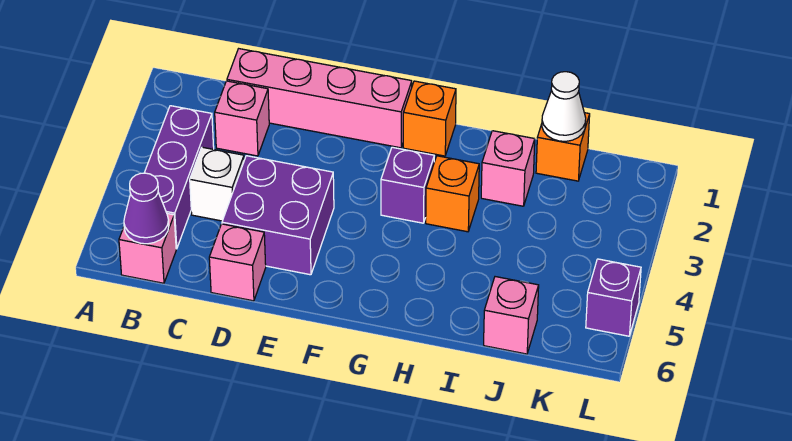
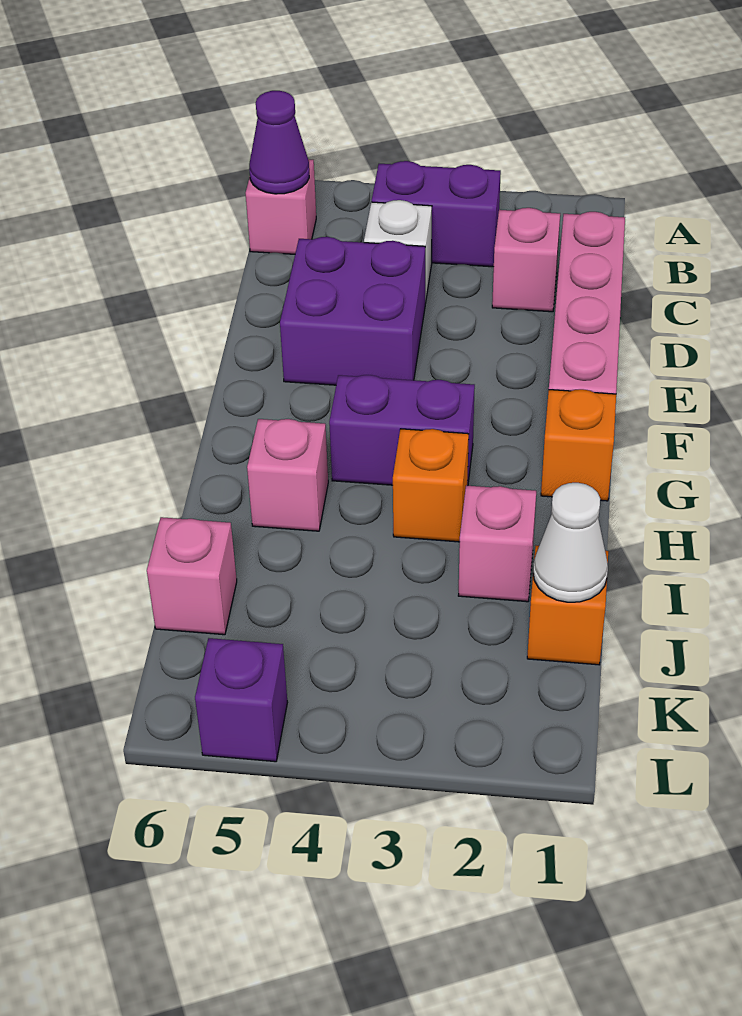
purple brick B3:B5 level 1 -> purple brick B3:B4 level 1
pink brick D6 level 1 -> pink brick H5 level 1
purple brick G3 level 1 -> purple brick G3:G4 level 1

